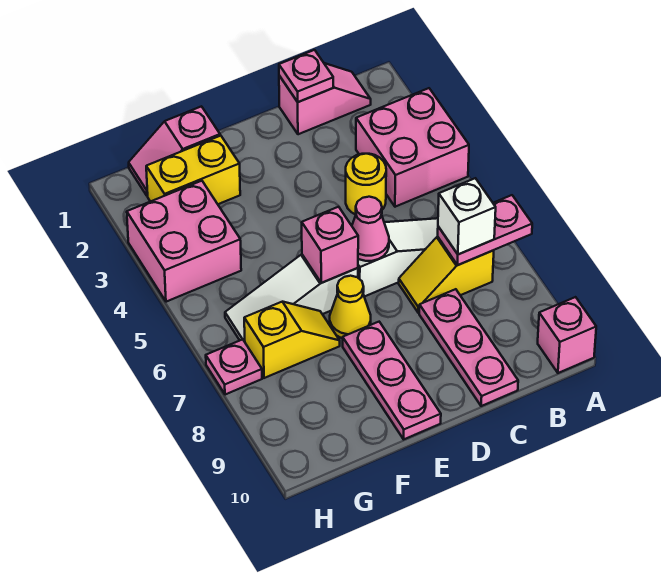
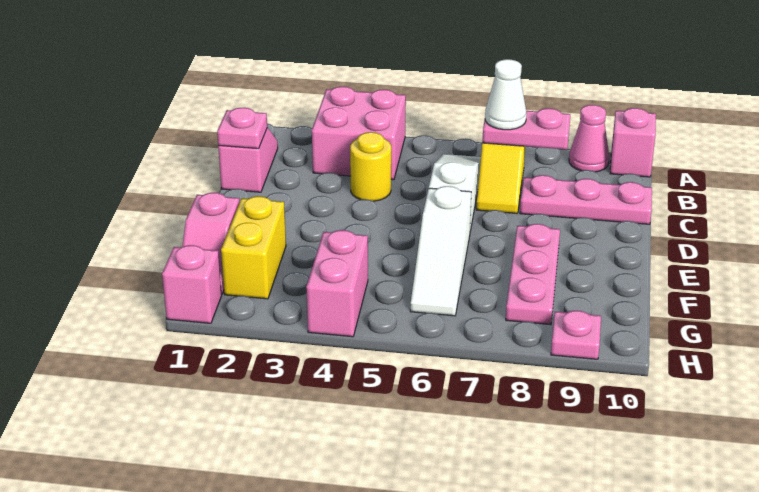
pink plate A7:B7 level 2 -> pink plate B7:B8 level 2
white brick B7 level 3 -> white cone B7 level 3
pink cone D6 level 2 -> pink cone A9 level 1
pink brick E6 level 2 -> pink brick H1 level 1
yellow cone E7 level 1 -> none
pink plate E8:E10 level 1 -> pink plate E8:G8 level 1
yellow slope F7:G7 level 1 top G -> none
pink brick G3:H4 level 1 -> pink brick G4:H4 level 1
pink plate H7 level 1 -> pink plate H9 level 1

